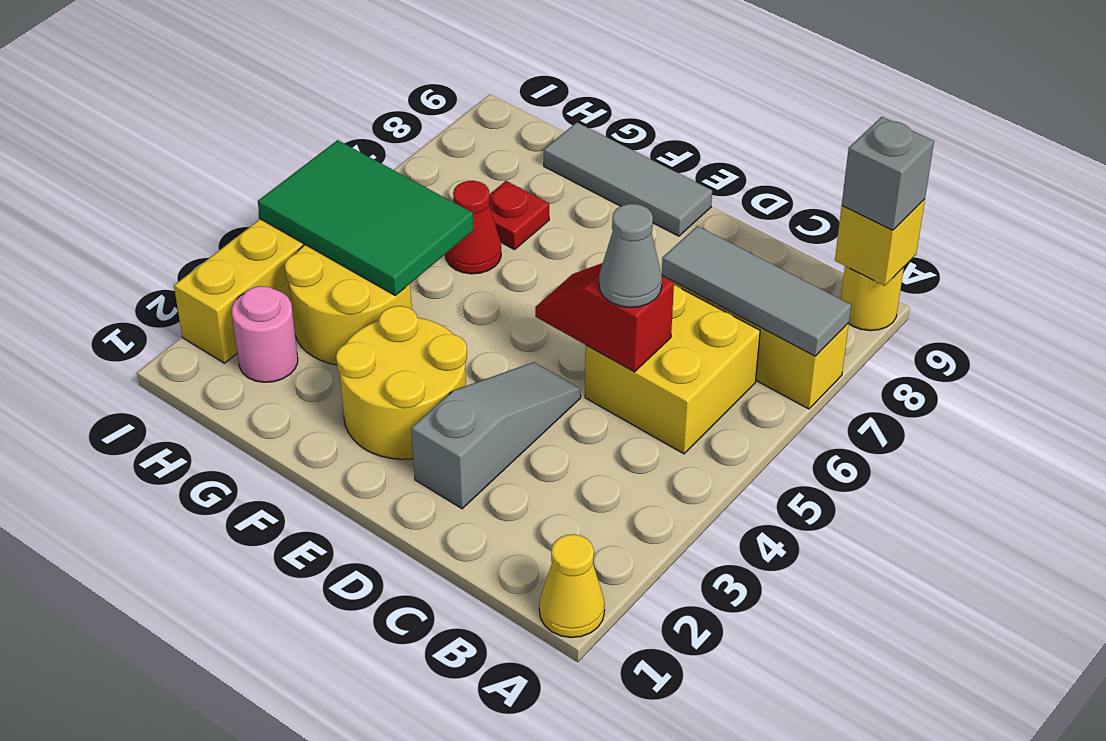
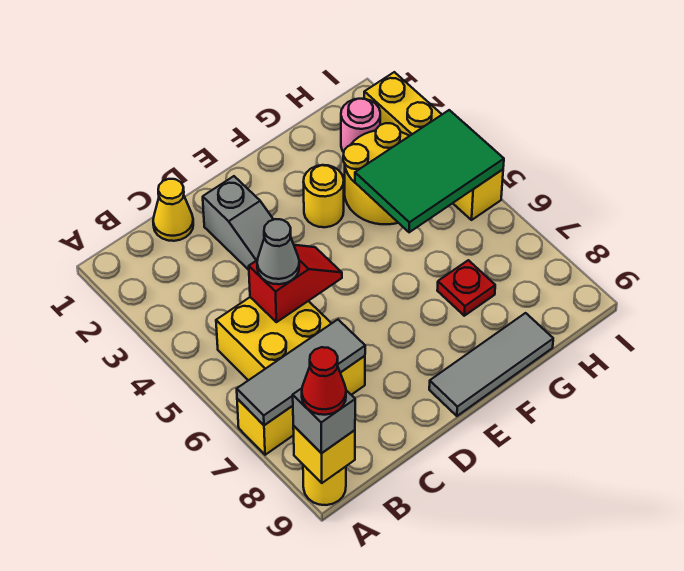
yellow cone A1 level 1 -> yellow cone C1 level 1
yellow round brick E2:F3 level 1 -> yellow round brick F3 level 1
red cone G6 level 1 -> red cone A9 level 4

